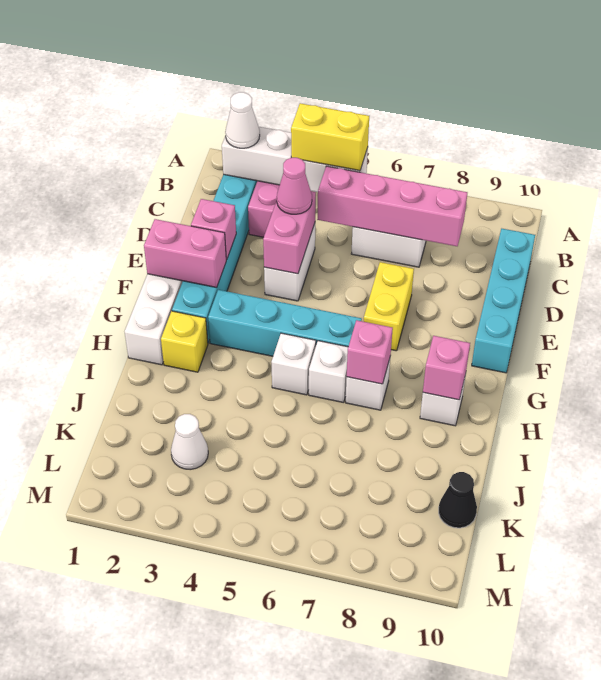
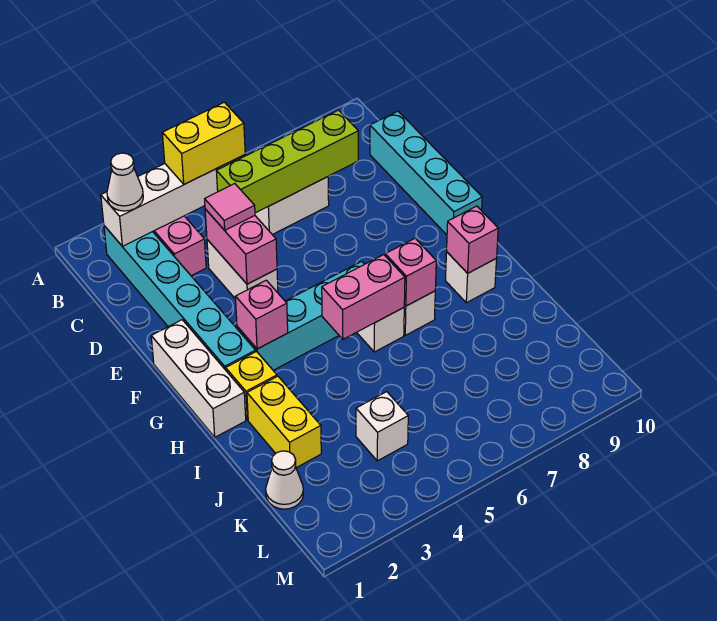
pink brick C5:C8 level 2 -> lime brick C5:C8 level 2
pink cone D4 level 3 -> pink tile D4 level 3
pink brick E2 level 2 -> pink brick G3 level 2
yellow brick E7:F7 level 1 -> yellow brick I2:J2 level 1
pink brick F1:F2 level 2 -> pink brick H5:H6 level 2
white brick H5 level 1 -> white brick K4 level 1
white cone K3 level 1 -> white cone K1 level 1
black cone K10 level 1 -> none

